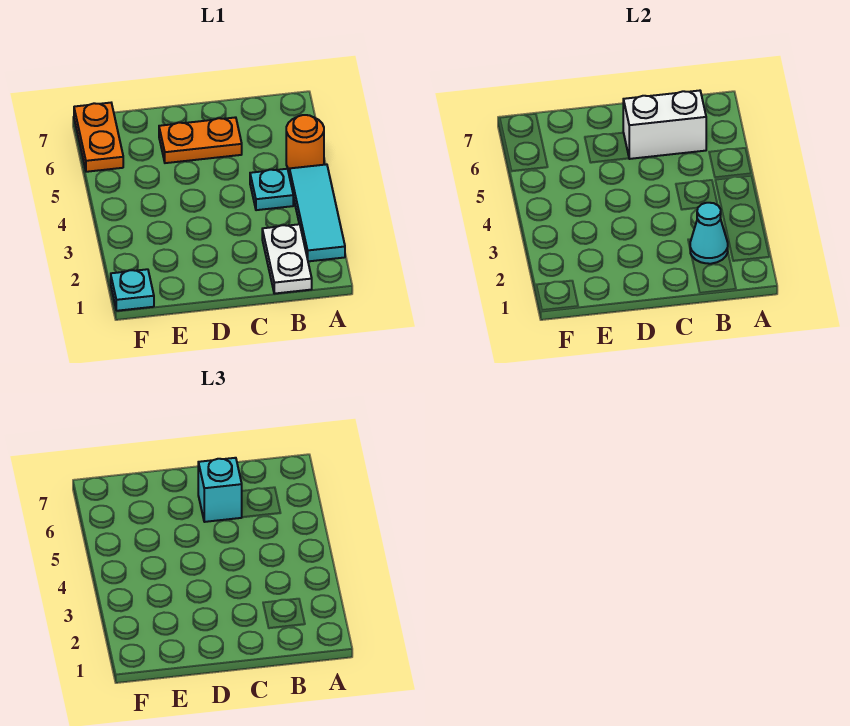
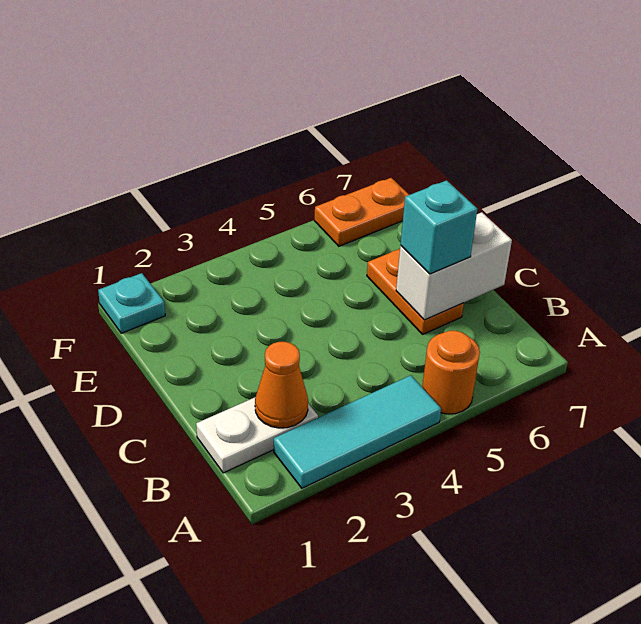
cyan cone B2 level 2 -> orange cone B2 level 2
cyan plate B4 level 1 -> none
white brick B6:C6 level 2 -> white brick C6:C7 level 2

